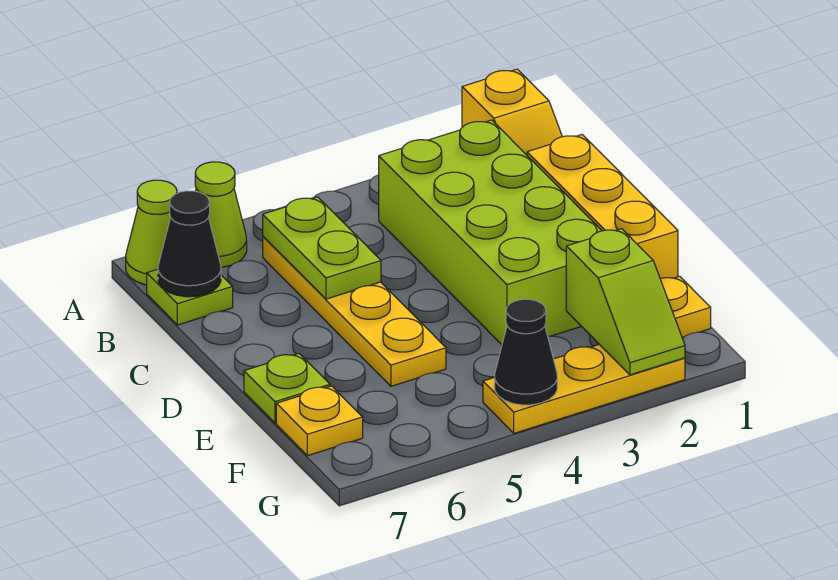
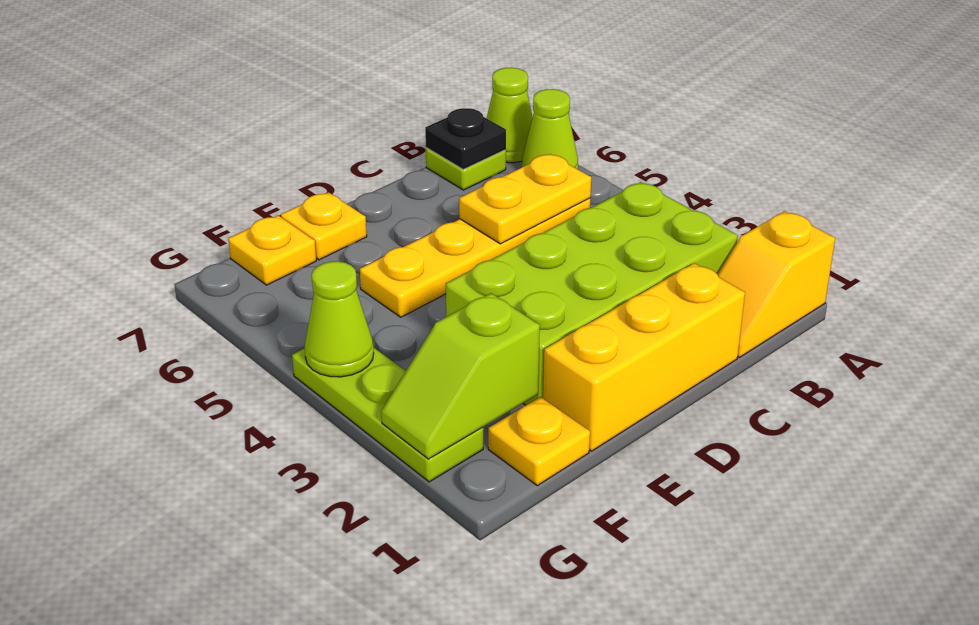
lime plate B5:C5 level 2 -> yellow plate B5:C5 level 2
black cone B7 level 2 -> black plate B7 level 2
lime plate E7 level 1 -> yellow plate E7 level 1
yellow plate G2:G4 level 1 -> lime plate G2:G4 level 1
black cone G4 level 2 -> lime cone G4 level 2

